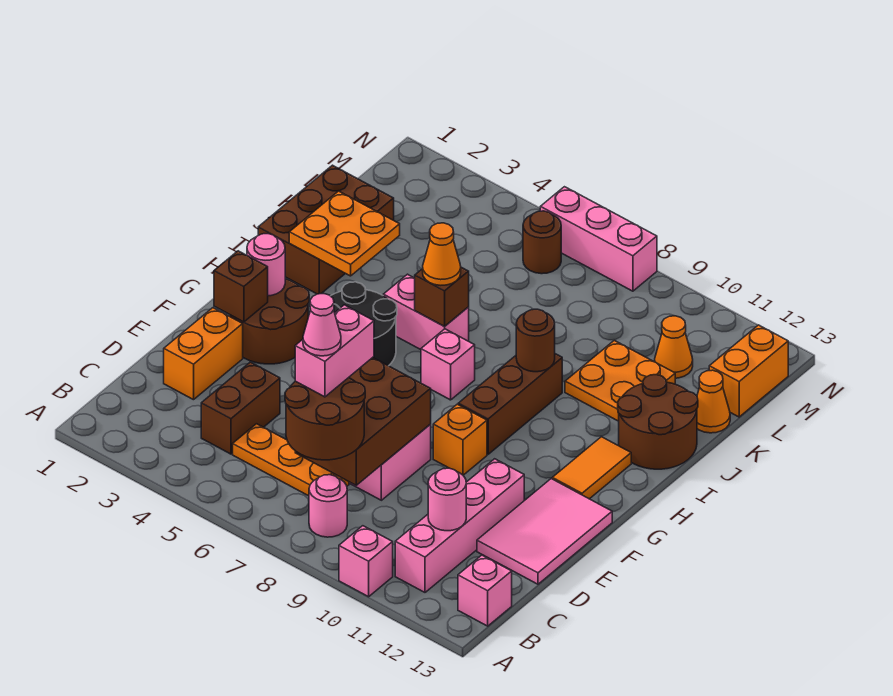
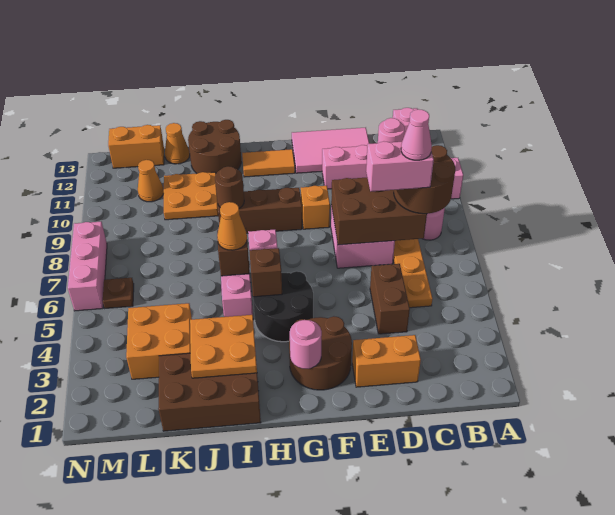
brown brick C4:D4 level 1 -> brown brick D4:D5 level 1
brown brick F2 level 2 -> brown brick H5 level 2
none -> orange brick K3:L4 level 1
brown round brick M6 level 1 -> brown plate M6 level 1

